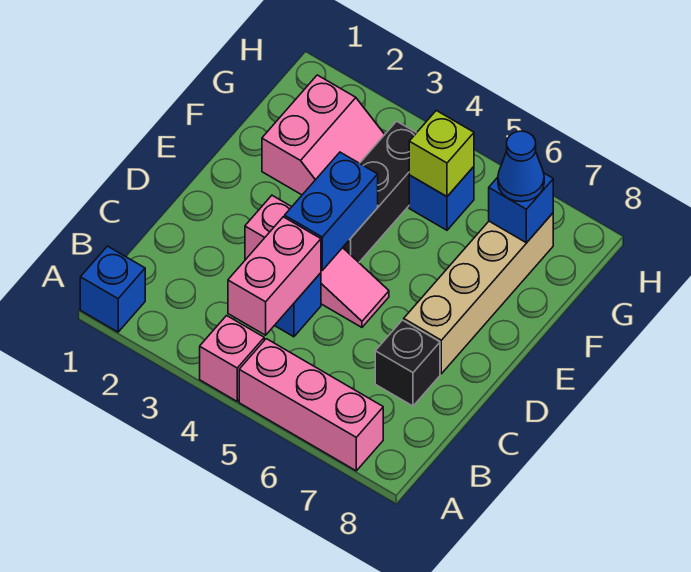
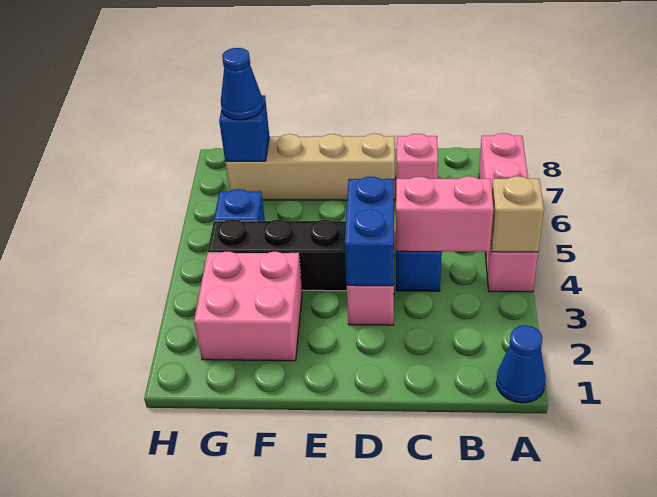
blue brick A1 level 1 -> blue cone A1 level 1
none -> tan brick A4 level 2
black brick C7 level 1 -> pink brick C7 level 1
blue brick D4:E4 level 2 -> blue brick D3:D4 level 2
pink slope F2:G3 level 1 top 2 -> pink brick F2:G3 level 1
lime brick G5 level 2 -> none

